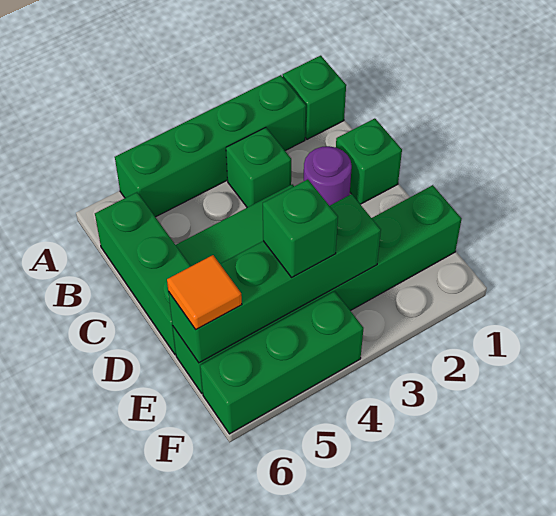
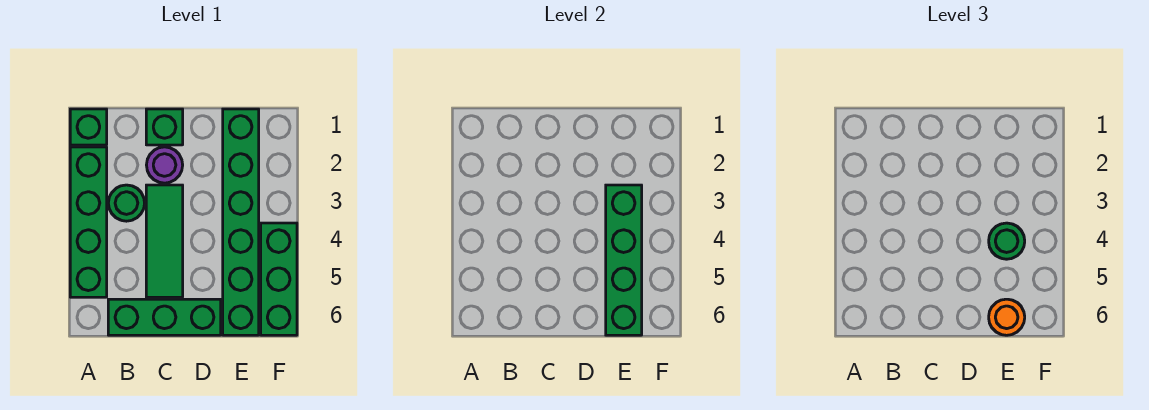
green brick B3 level 1 -> green round brick B3 level 1
green brick E4 level 3 -> green round brick E4 level 3
orange tile E6 level 3 -> orange round brick E6 level 3

